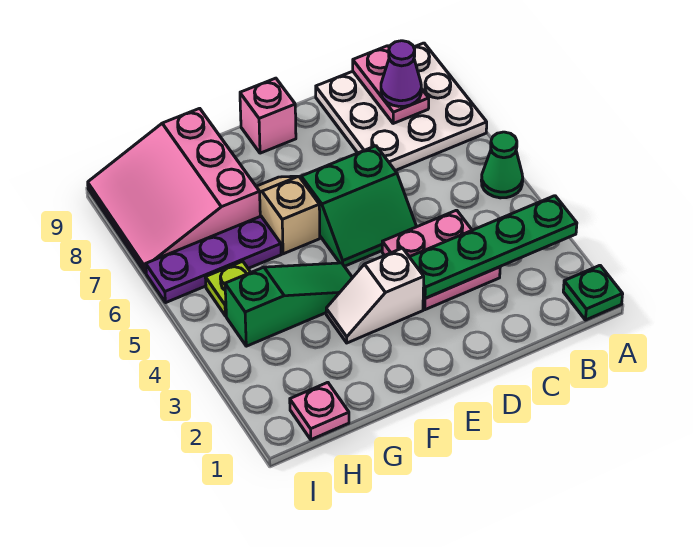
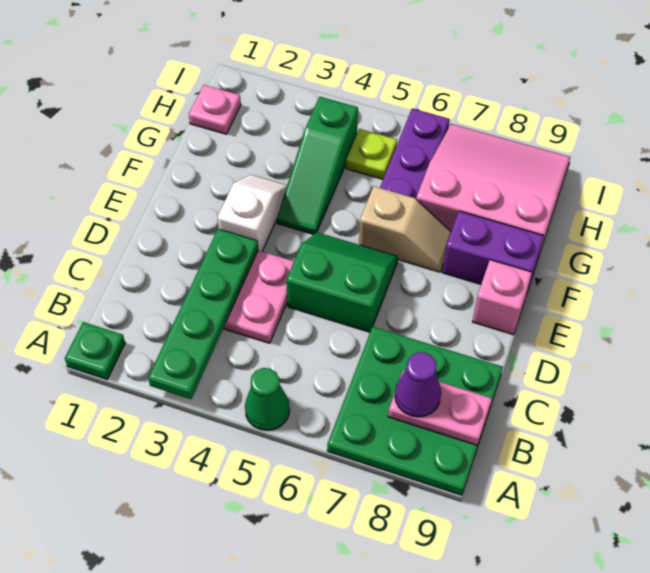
white plate A7:C9 level 1 -> green plate A7:C9 level 1
green slope D5:E6 level 1 top 6 -> green slope D5:E6 level 1 top D
none -> purple brick F8:F9 level 1

